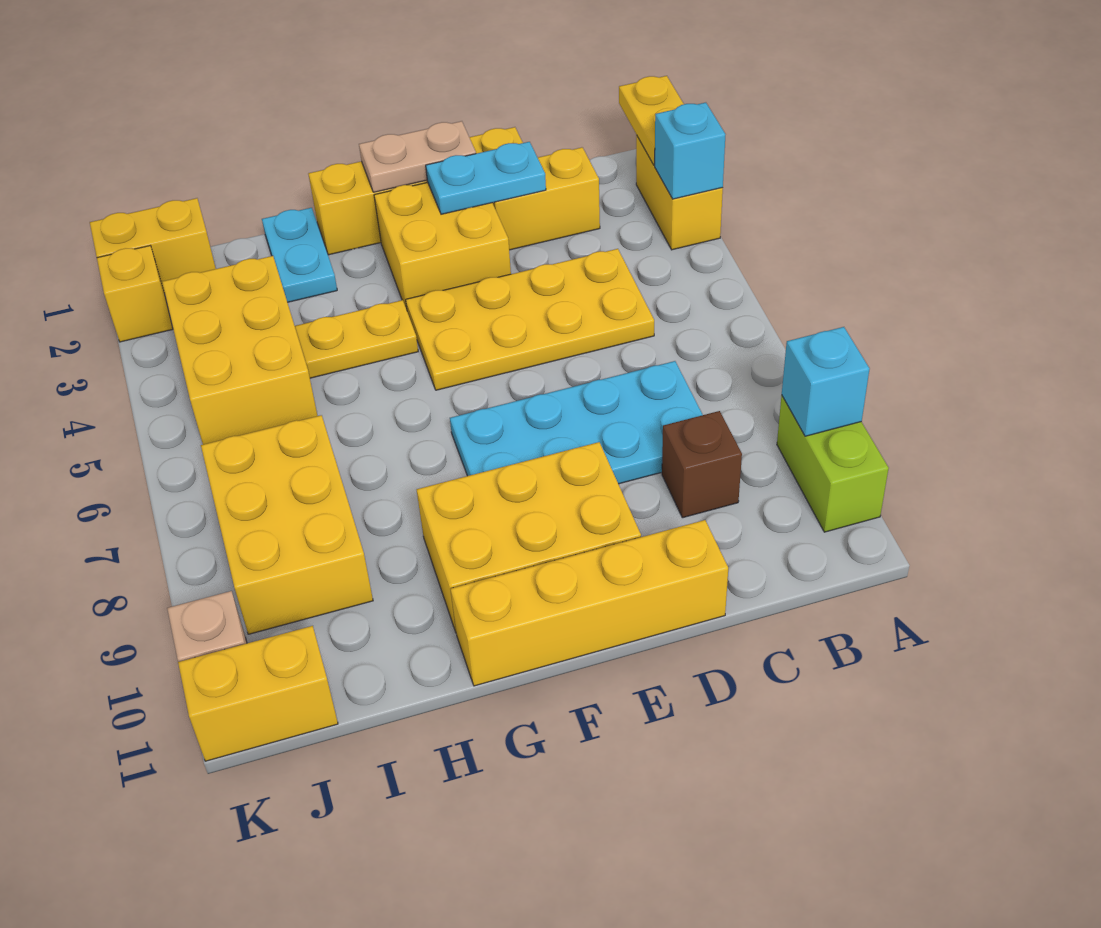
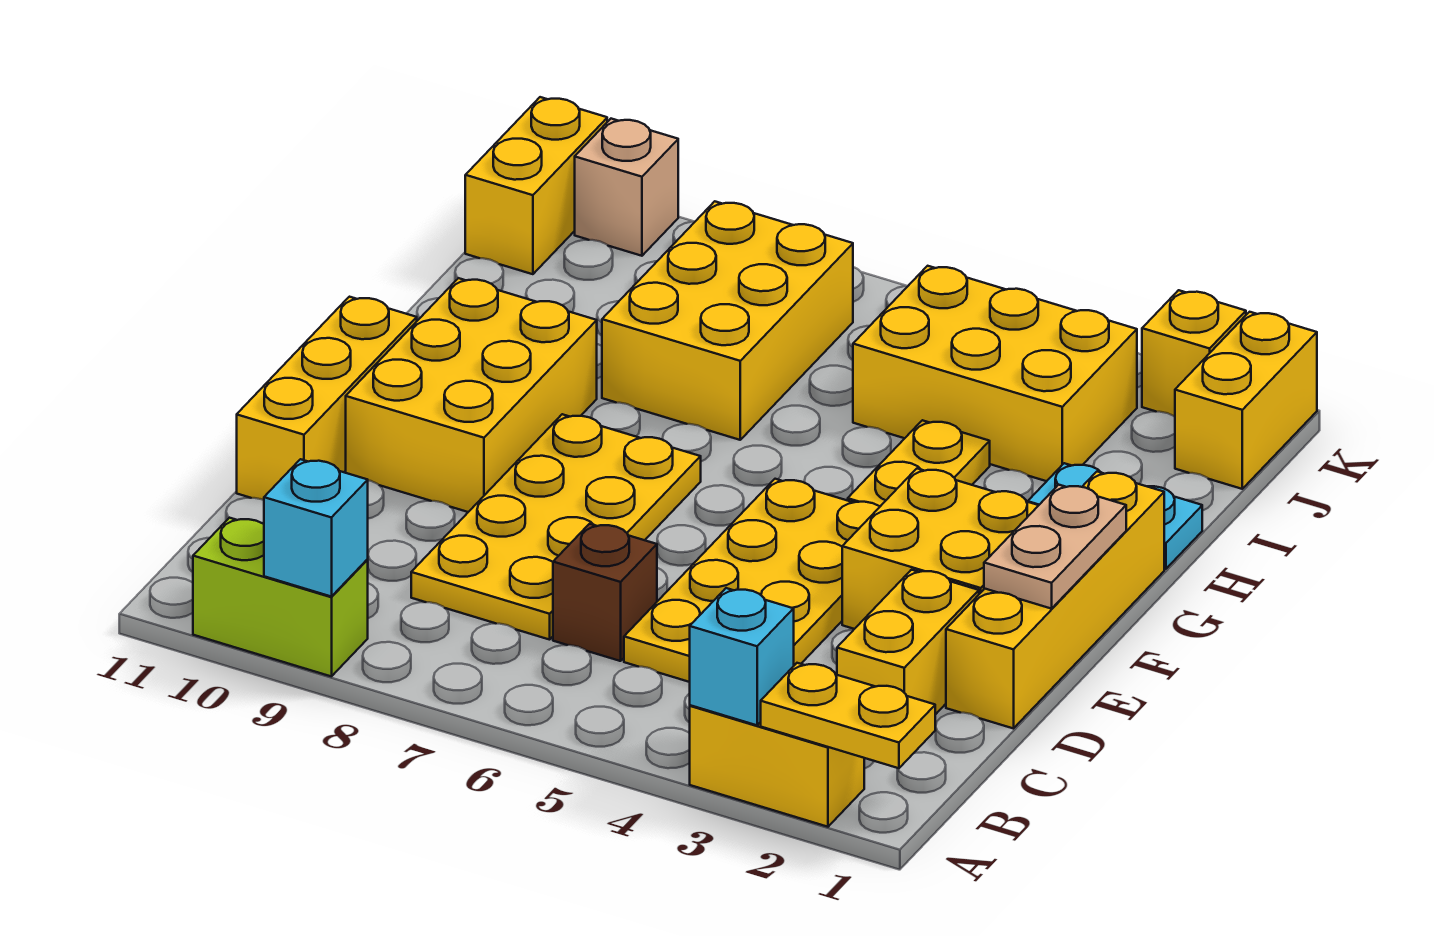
cyan plate C7:F8 level 1 -> yellow plate C7:F8 level 1
brown brick C9 level 1 -> brown brick C6 level 1
cyan plate D2:E2 level 2 -> none
yellow brick D11:G11 level 1 -> yellow brick D11:F11 level 1
yellow brick I7:J9 level 1 -> yellow brick H7:J8 level 1

